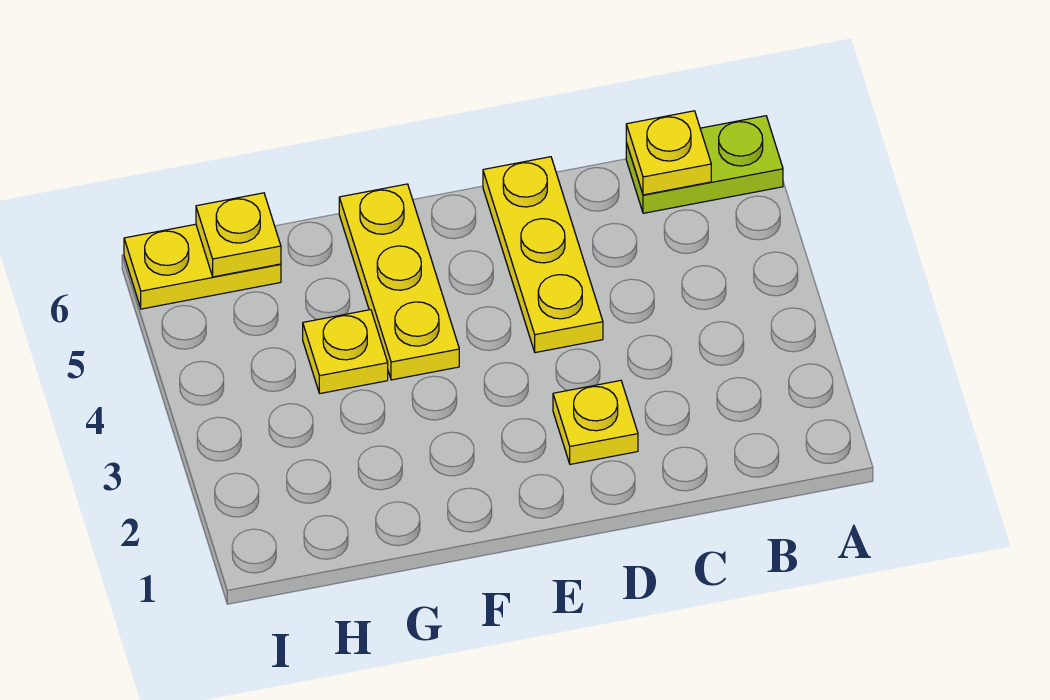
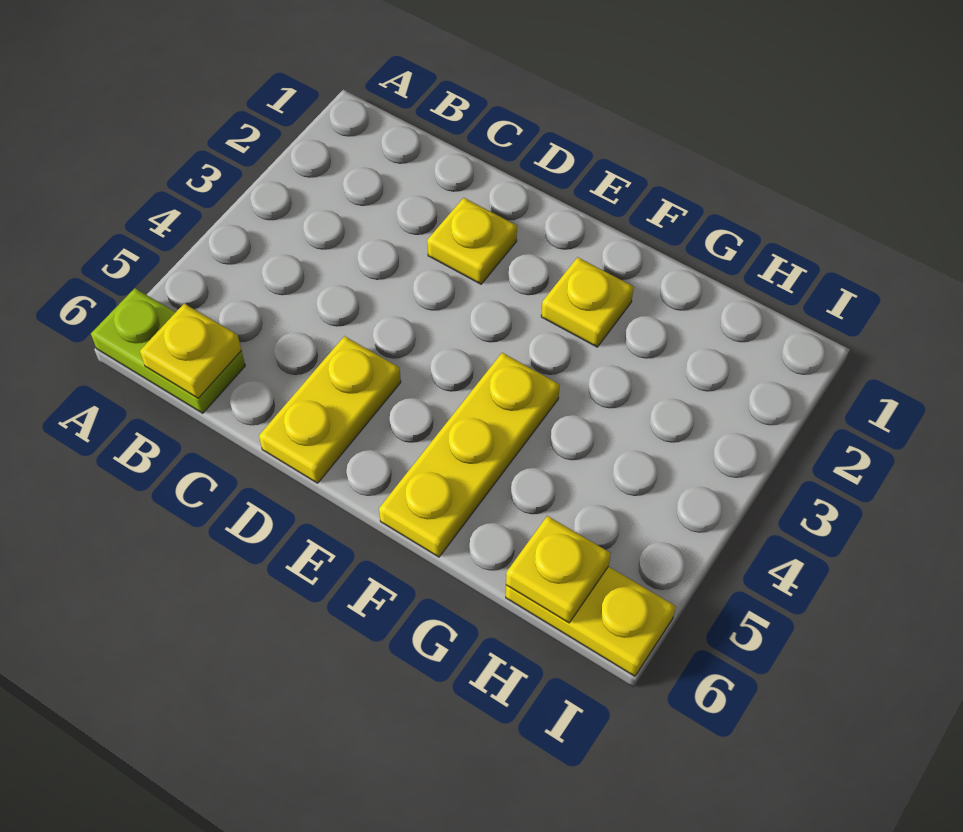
yellow plate D4:D6 level 1 -> yellow plate D5:D6 level 1
yellow plate G4 level 1 -> yellow plate F2 level 1

